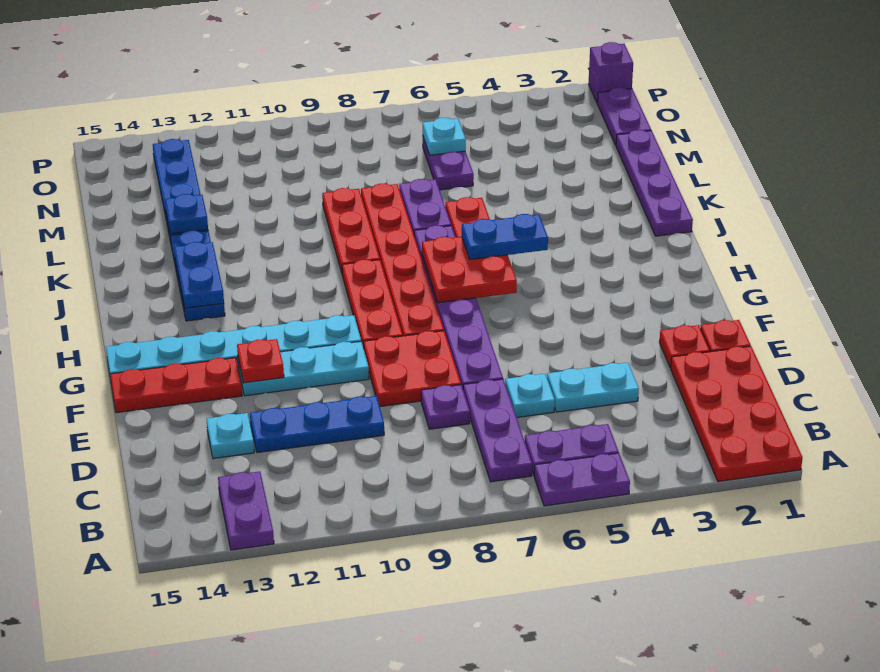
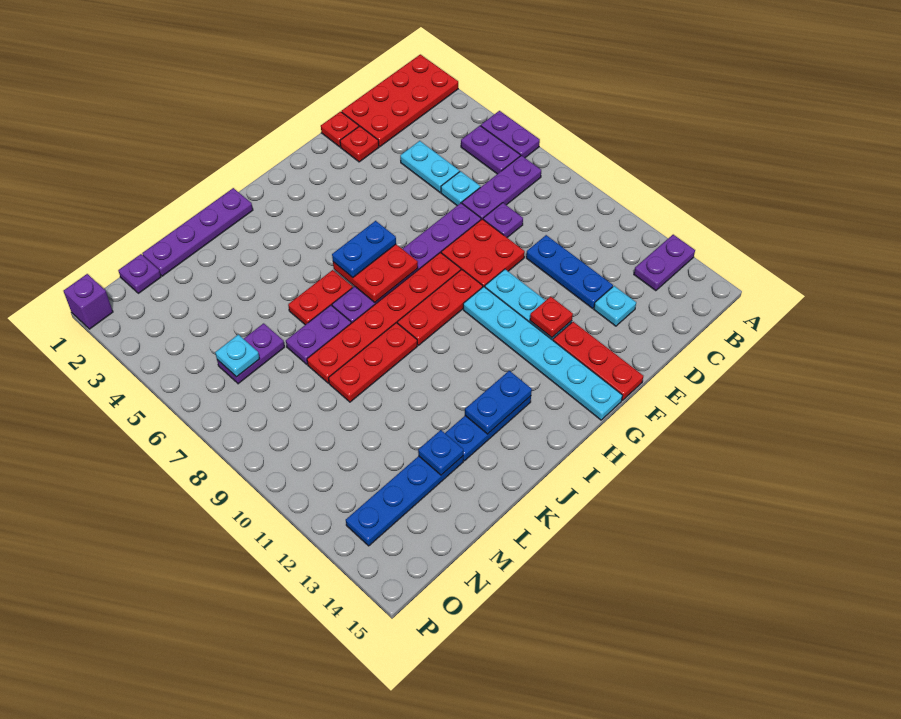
blue plate I5:I6 level 3 -> blue plate H6:I6 level 3
purple plate N1:O1 level 1 -> purple plate N1 level 1

